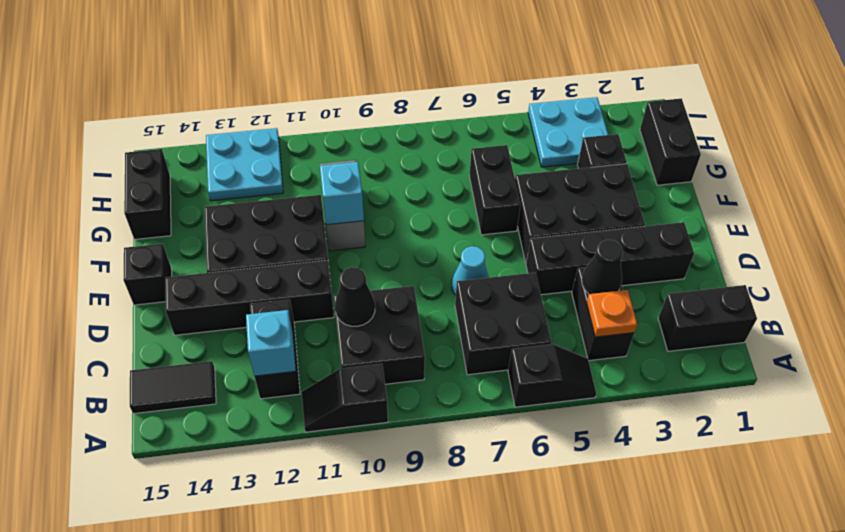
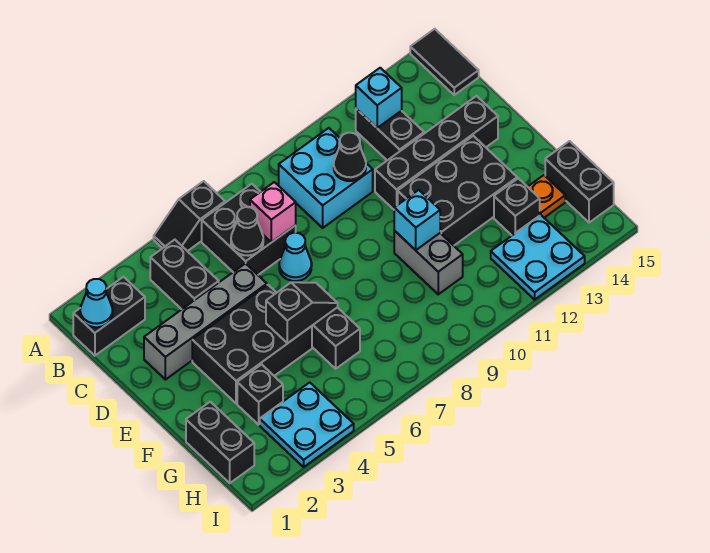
black slope A10:A11 level 1 top 10 -> black slope F5:F6 level 2 top 5
none -> cyan cone B1 level 2
orange plate B4 level 2 -> orange plate G14 level 1
black brick B9:C10 level 1 -> cyan brick B9:C10 level 1
black tile B14:B15 level 1 -> black tile A15:B15 level 1
black cone C4 level 2 -> black cone C6 level 2
none -> pink brick C7 level 2
black brick D2:D5 level 1 -> grey brick D2:D5 level 1
black brick E15 level 1 -> black brick G13 level 1

